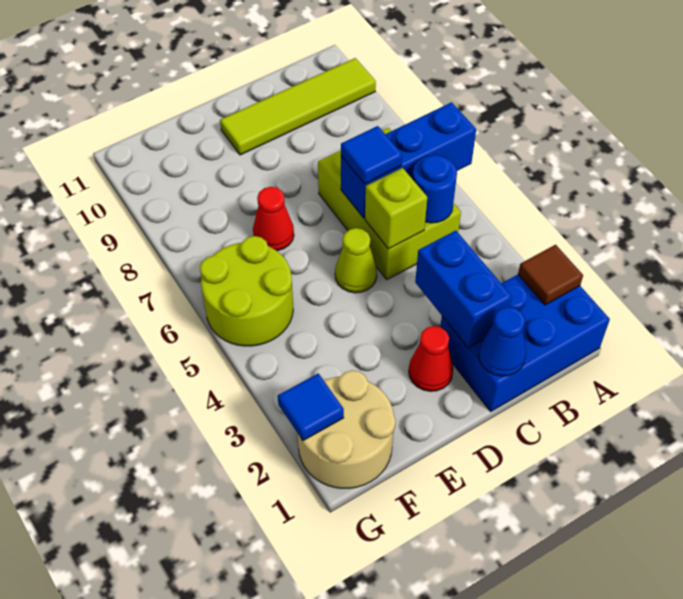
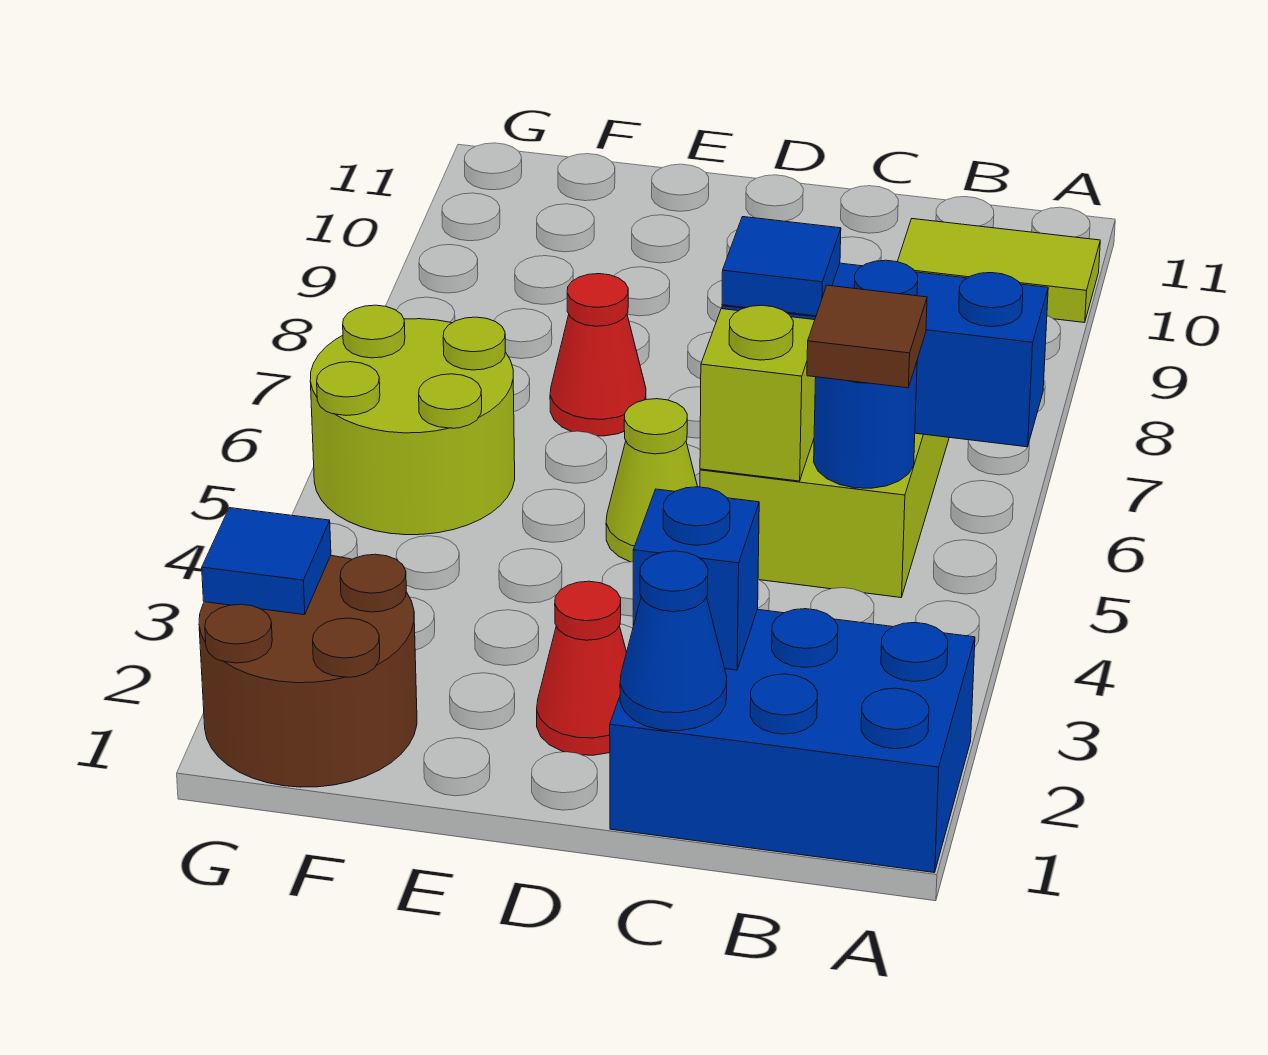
brown tile A2 level 2 -> brown tile B5 level 3
lime tile A10:D10 level 1 -> lime tile A10:B10 level 1
blue brick C2:C3 level 2 -> blue brick C2 level 2
tan round brick F1:G2 level 1 -> brown round brick F1:G2 level 1

